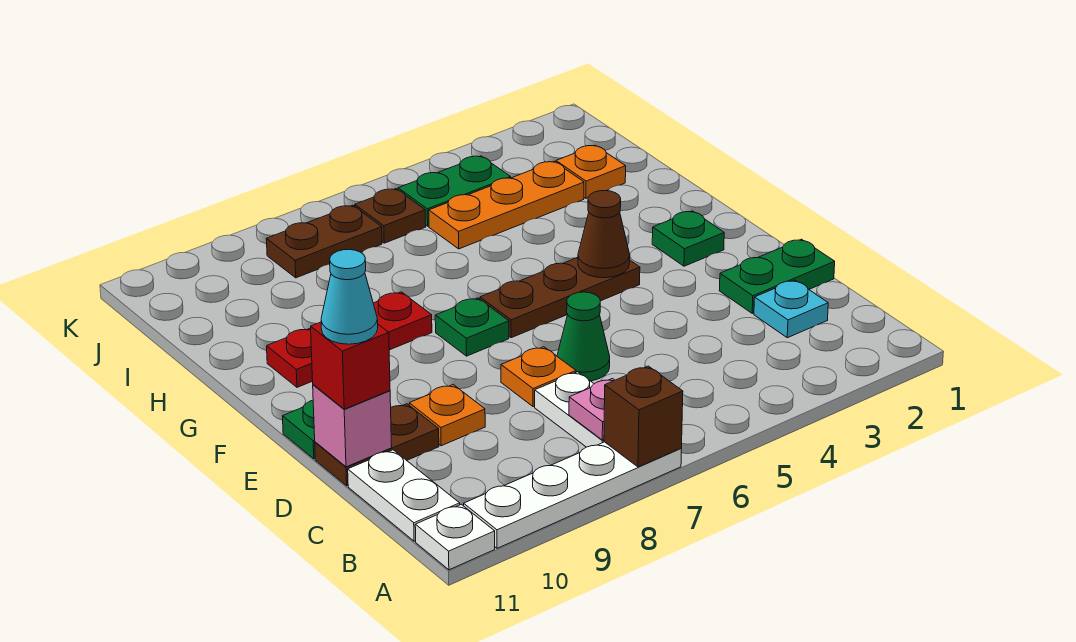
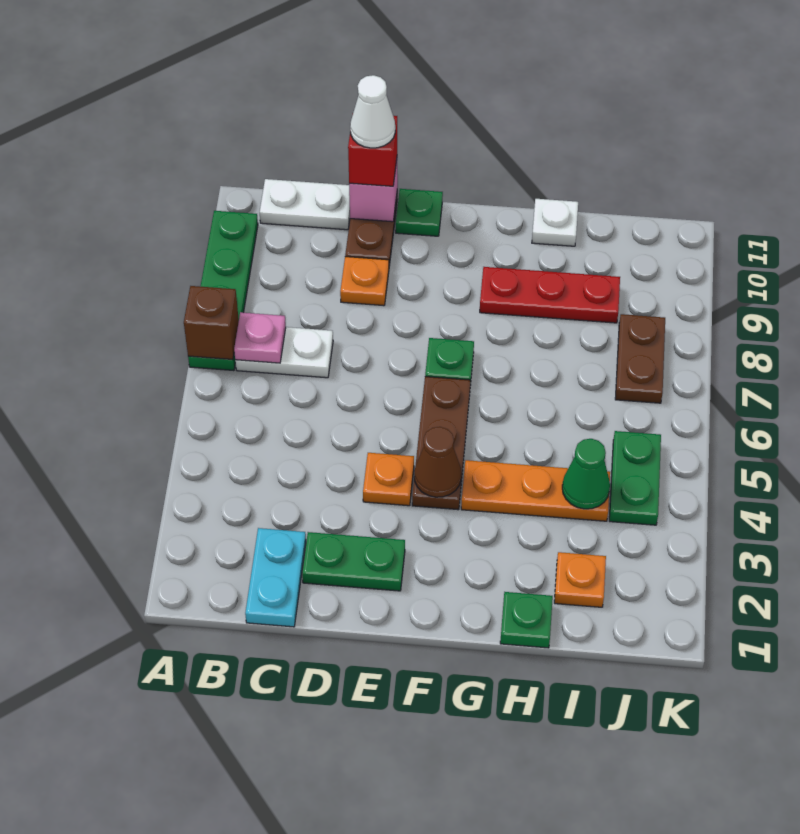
white plate A7:A10 level 1 -> green plate A7:A10 level 1
white plate A11 level 1 -> white plate H11 level 1
cyan plate C2 level 1 -> cyan plate C1:C2 level 1
green plate D1:D2 level 1 -> green plate D2:E2 level 1
green cone D6 level 1 -> green cone I4 level 2
orange plate D7 level 1 -> orange plate E4 level 1
cyan cone D11 level 4 -> white cone D11 level 4
green plate F2 level 1 -> green plate H1 level 1
red plate G8:G10 level 1 -> red plate G9:I9 level 1
orange plate I3:I5 level 1 -> orange plate G4:I4 level 1
brown plate J6 level 1 -> none

